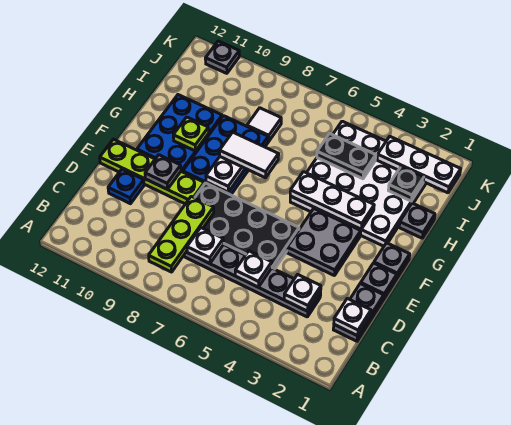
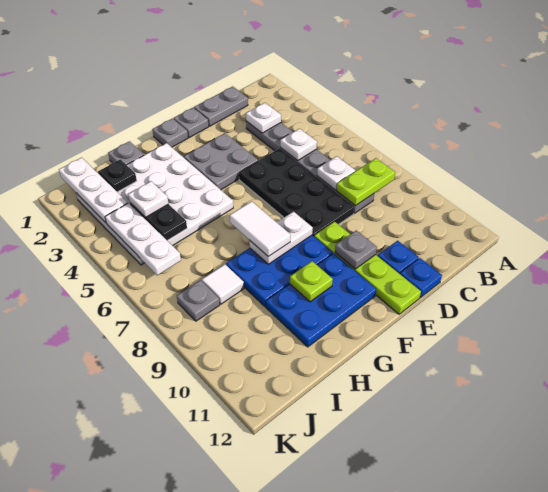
lime plate B8:D8 level 2 -> lime plate B8:C8 level 2
white plate C1 level 2 -> white plate I4 level 3
none -> blue plate D12 level 1
white plate G3:G5 level 2 -> white plate J4:J6 level 2
grey plate K11 level 1 -> grey plate J8 level 1

